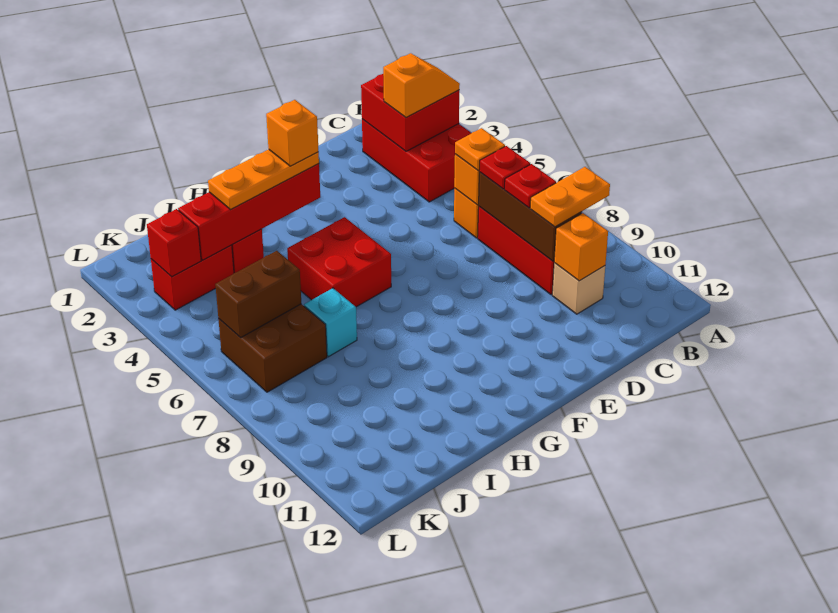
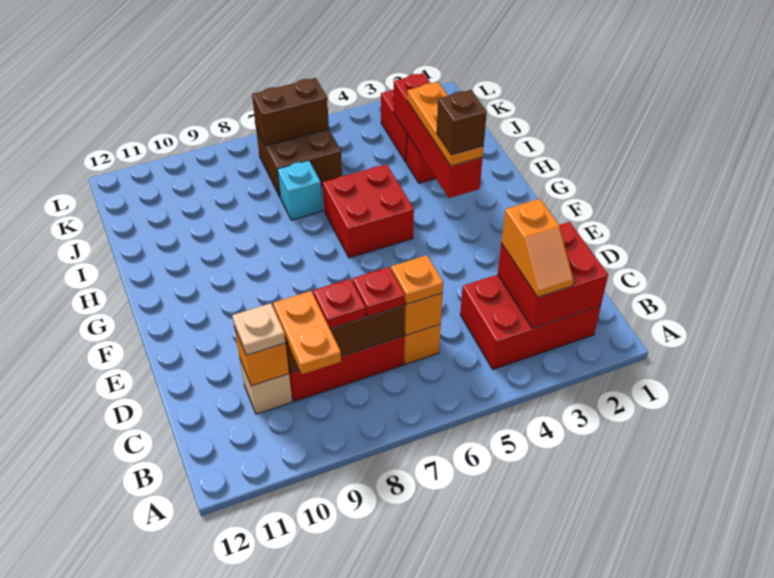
none -> tan plate C10 level 3
orange brick G3 level 4 -> brown brick G3 level 4
brown brick J6:K6 level 2 -> brown brick K6:K7 level 2
red brick K3 level 2 -> none

